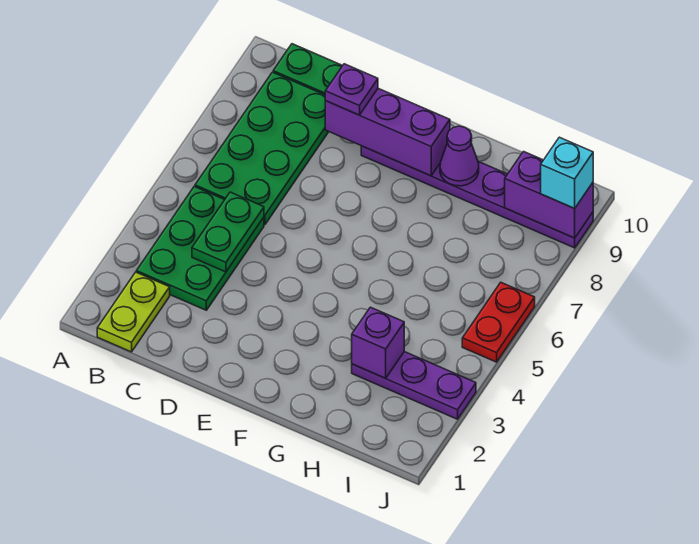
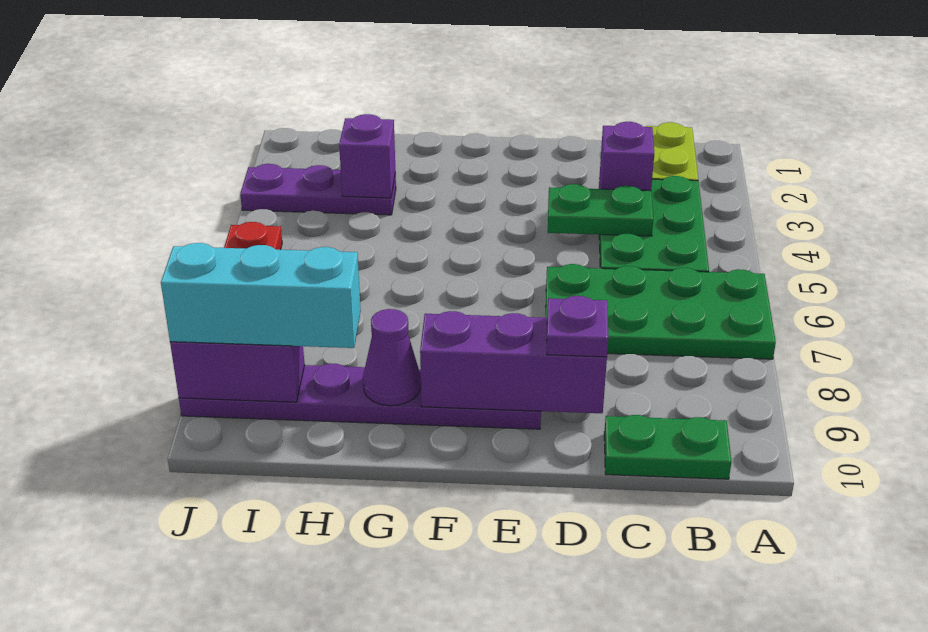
green plate B6:C9 level 1 -> green plate A6:D7 level 1
none -> purple brick C3 level 2
green plate C4:C5 level 2 -> green plate C4:D4 level 2
cyan brick J9 level 3 -> cyan brick H9:J9 level 3

